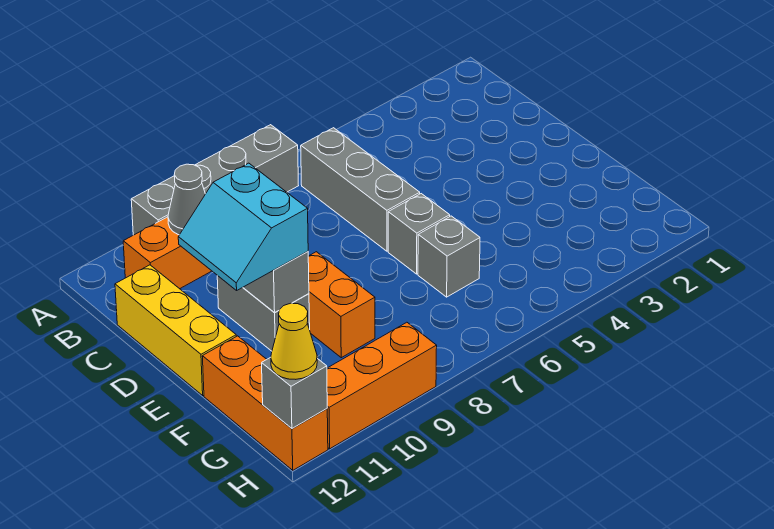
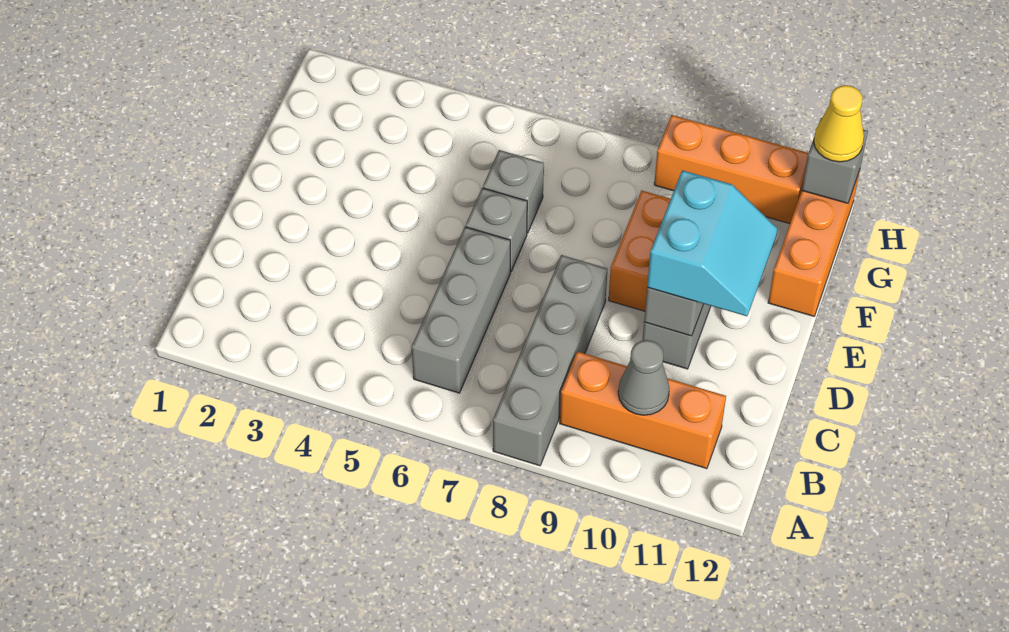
grey brick A7:A10 level 1 -> grey brick A8:D8 level 1
yellow brick C12:E12 level 1 -> none

